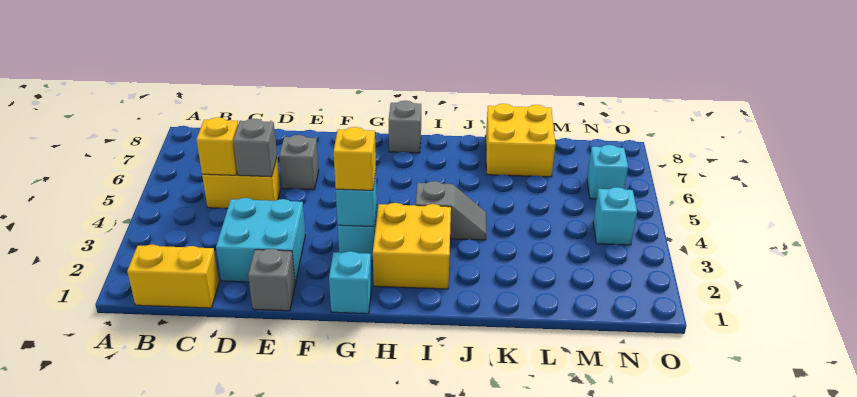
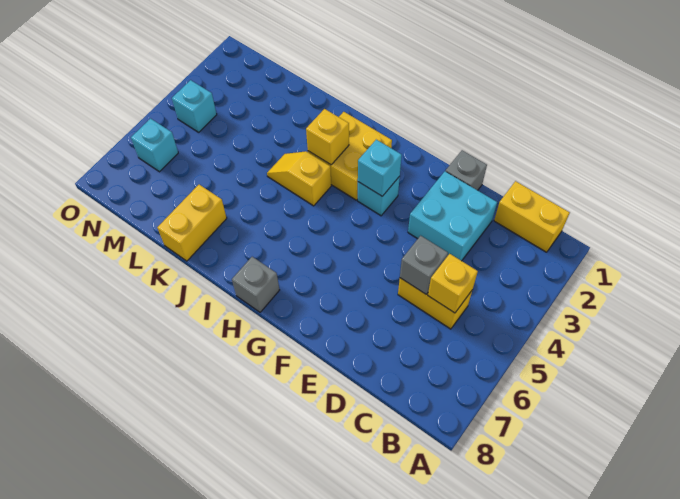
grey brick E6 level 1 -> none
cyan brick G1 level 1 -> none
yellow brick G3 level 3 -> yellow brick I3 level 2
grey slope I4:J4 level 1 top I -> yellow slope I4:J4 level 1 top I
yellow brick K7:L8 level 1 -> yellow brick K7:K8 level 1

